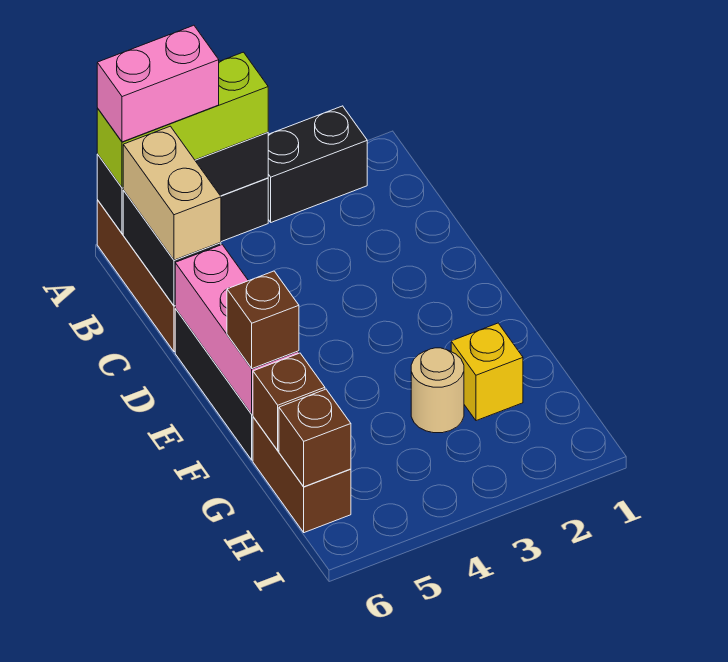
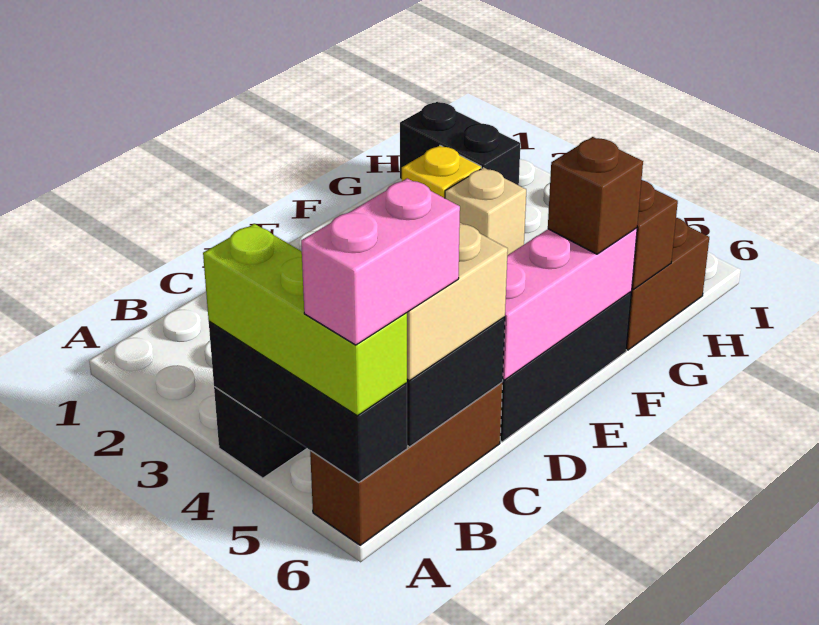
black brick A2:A3 level 1 -> black brick H1:H2 level 1
pink brick A5:A6 level 4 -> pink brick A6:B6 level 4
tan round brick G3 level 1 -> tan brick G3 level 1
brown brick H6 level 2 -> none

